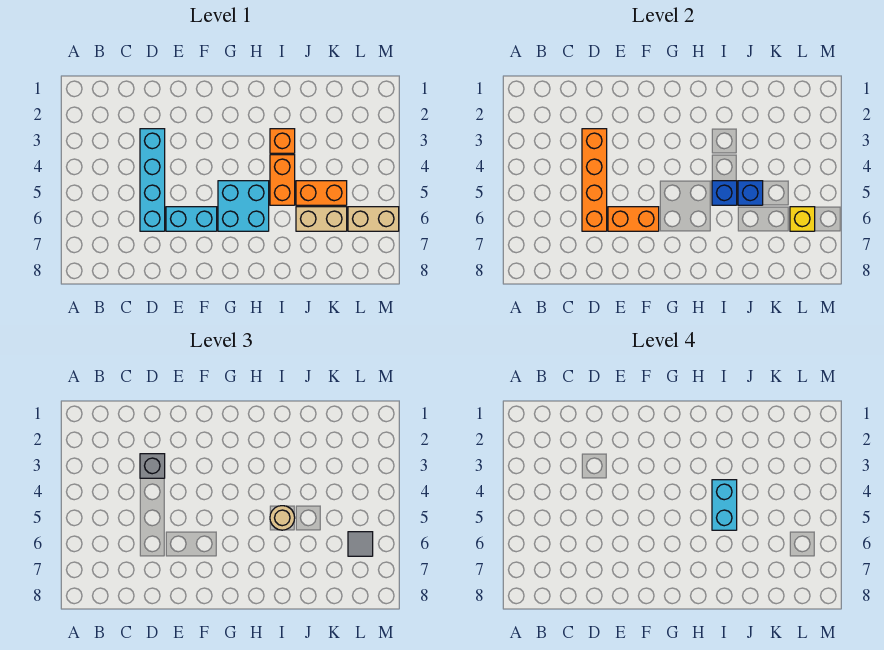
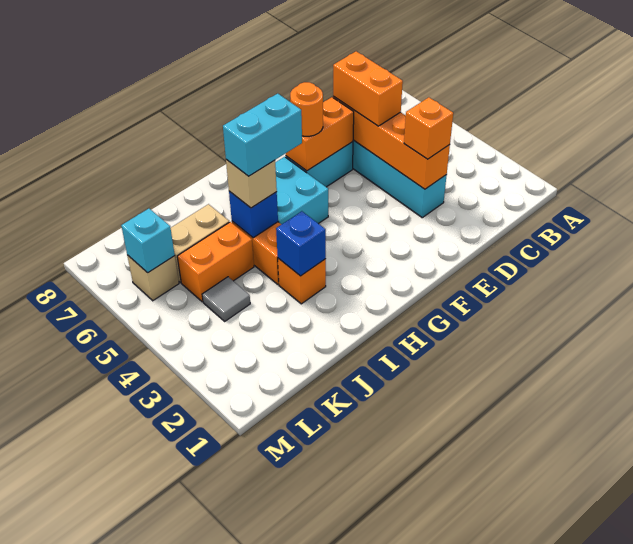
grey brick D3 level 3 -> orange brick D3 level 3
none -> orange brick D5:D6 level 3
none -> orange round brick F6 level 3
cyan brick I4:I5 level 4 -> cyan brick H5:I5 level 4
tan round brick I5 level 3 -> tan brick I5 level 3
blue brick J5 level 2 -> blue brick I3 level 2
tan brick L6:M6 level 1 -> tan brick L6 level 1
yellow brick L6 level 2 -> cyan brick L6 level 2
grey tile L6 level 3 -> grey tile K4 level 1

